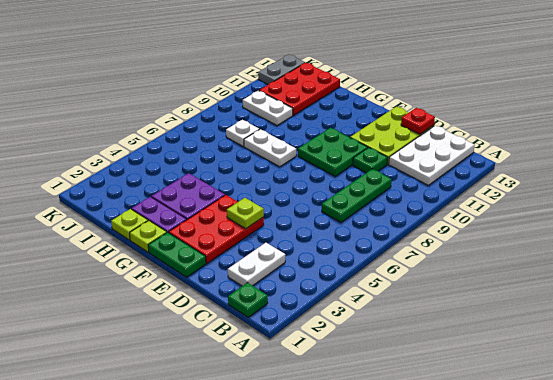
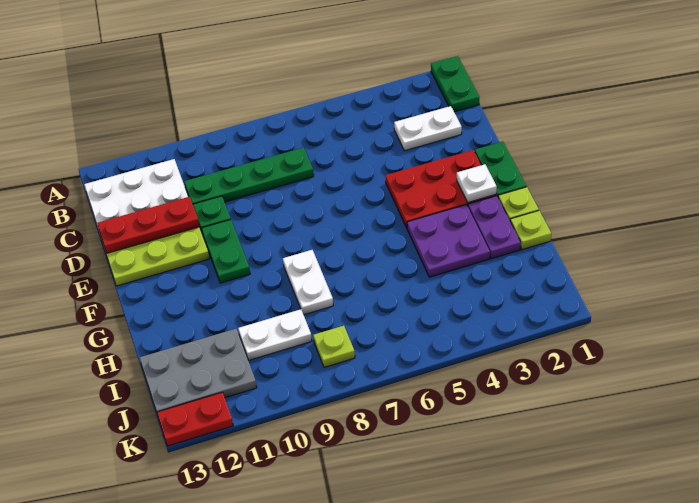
green plate B1 level 1 -> green plate A1:B1 level 1
green plate C7:C9 level 1 -> green plate C7:C10 level 1
red plate D13 level 2 -> red plate D11:D13 level 2
lime plate E4 level 2 -> lime plate J8 level 1
green plate E9:F10 level 1 -> green plate E10:F10 level 1
white plate I8 level 1 -> white plate F2 level 2
white plate I10:J10 level 1 -> white plate I9:I10 level 1
red plate I11:J13 level 1 -> grey plate I11:J13 level 1
grey plate K12:K13 level 1 -> red plate K12:K13 level 1

